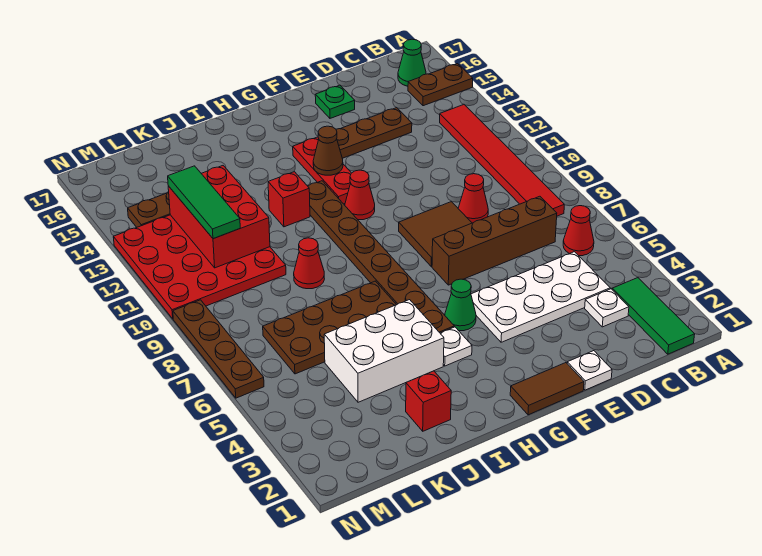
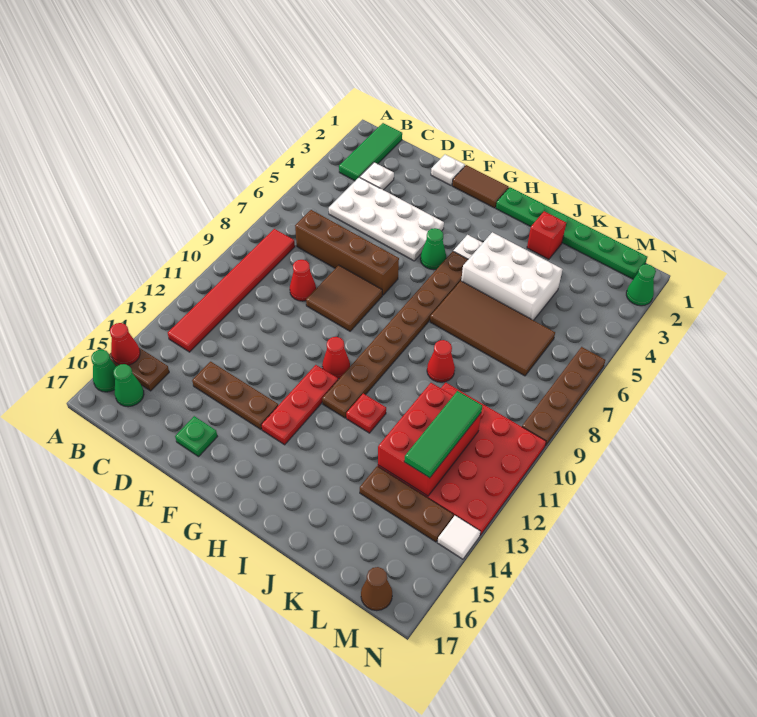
none -> green cone A16 level 1
red cone B6 level 1 -> red cone A15 level 2
brown cone G13 level 2 -> brown cone M17 level 1
none -> green plate H1:M1 level 1
brown plate I6:L7 level 1 -> brown tile I6:L7 level 1
red brick I12 level 1 -> red plate I12 level 1
none -> green cone N2 level 1
none -> white tile N14 level 1

